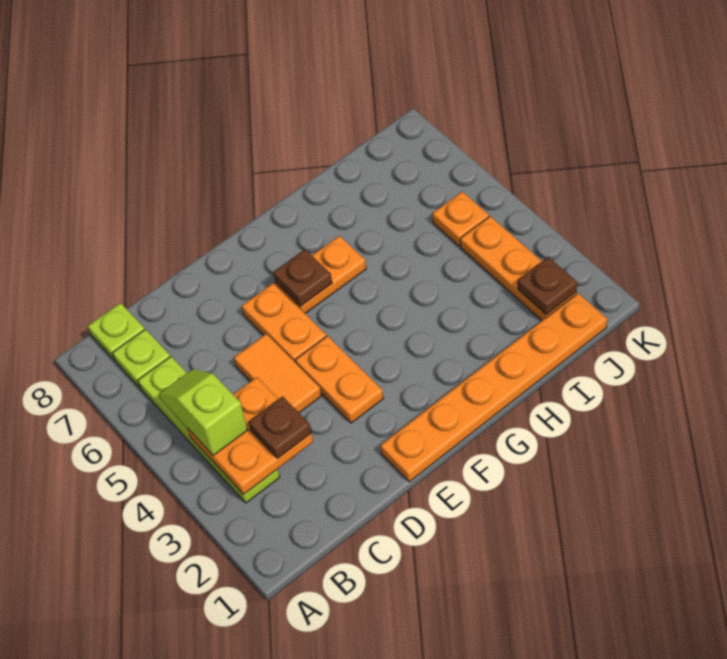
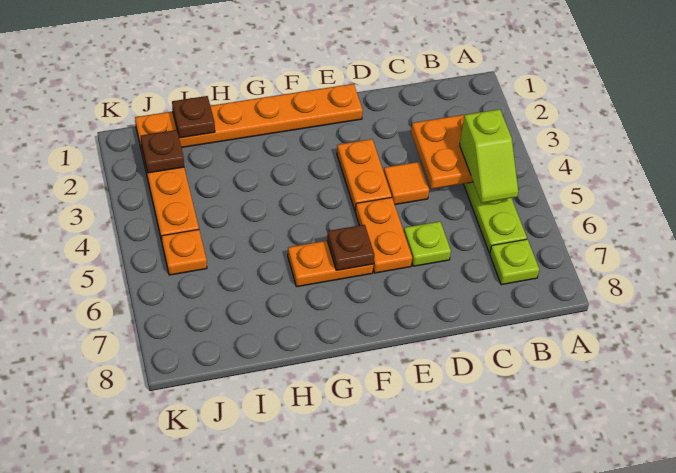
lime plate B8 level 1 -> lime plate D6 level 1
brown plate C3 level 3 -> brown plate I1 level 2
orange tile D4:D5 level 1 -> orange tile D4 level 1

